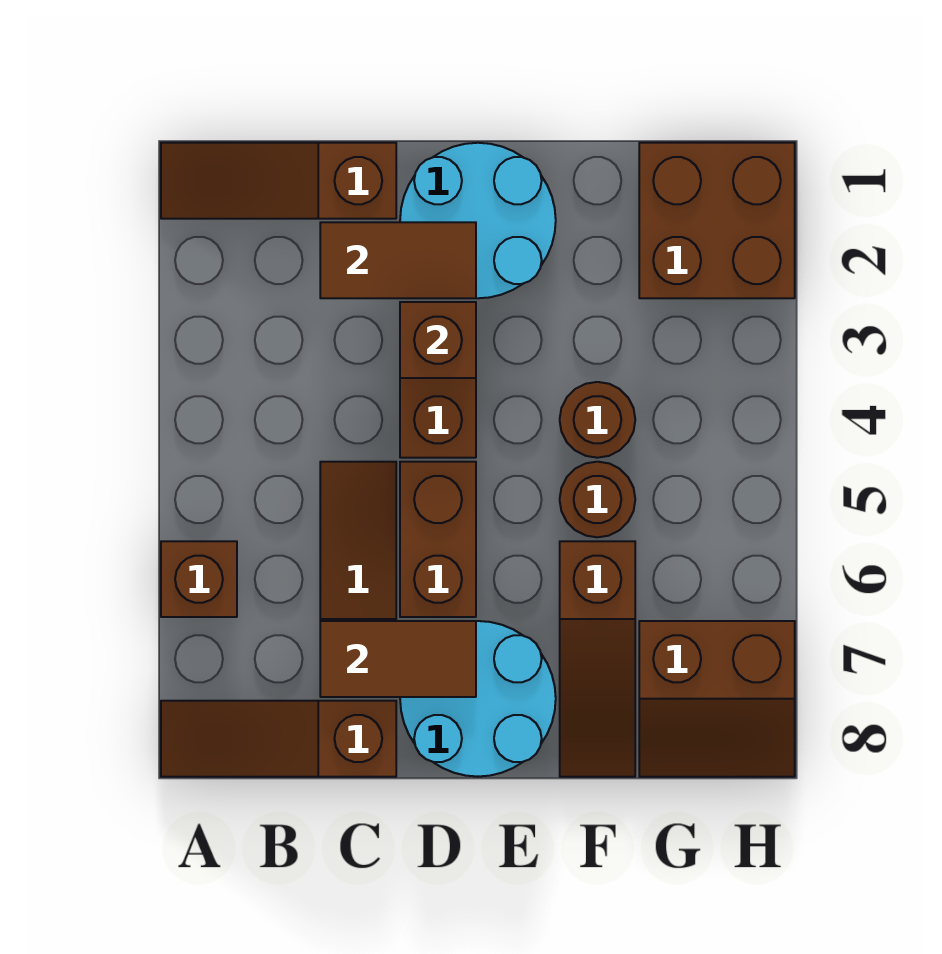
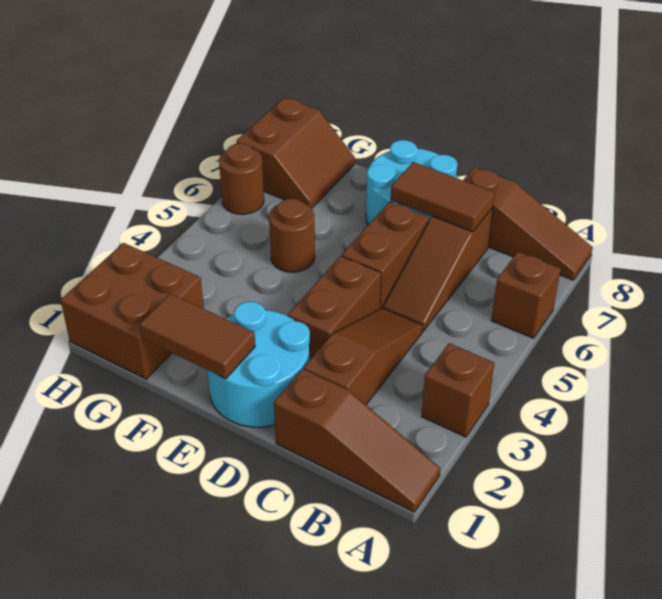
brown tile C2:D2 level 2 -> brown tile E1:F1 level 2
brown brick D3 level 2 -> brown brick A3 level 1
brown round brick F4 level 1 -> brown round brick H6 level 1
brown slope F6:F8 level 1 top 6 -> brown slope C2:C4 level 1 top 2
brown slope G7:H8 level 1 top 7 -> brown slope G7:H8 level 1 top H

